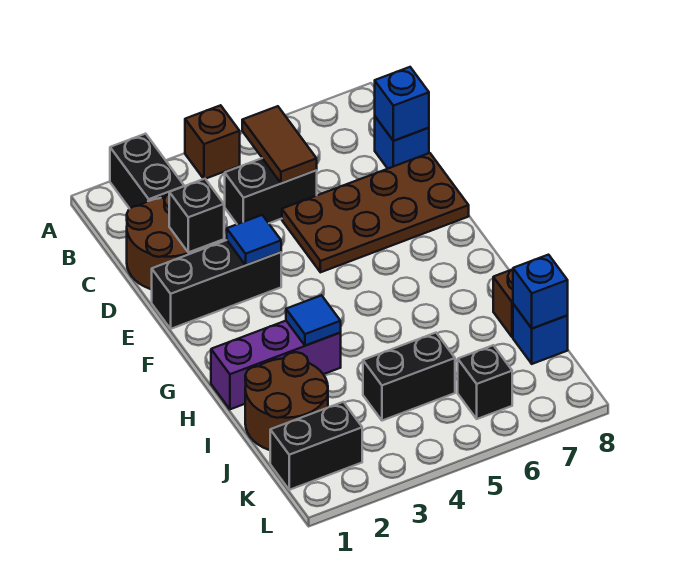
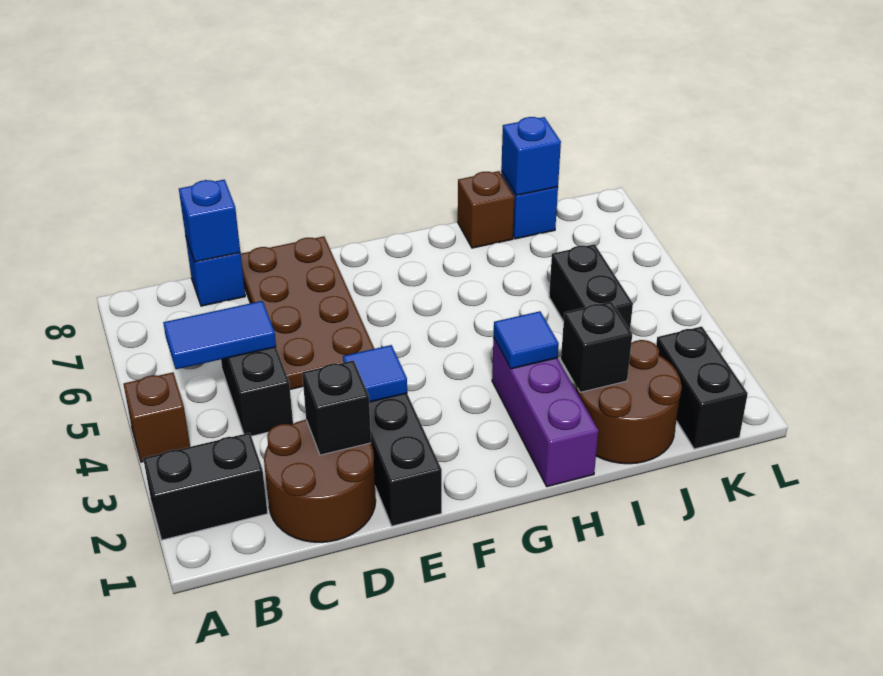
brown tile B5:C5 level 2 -> blue tile B5:C5 level 2
black brick K6 level 1 -> black brick I2 level 2

